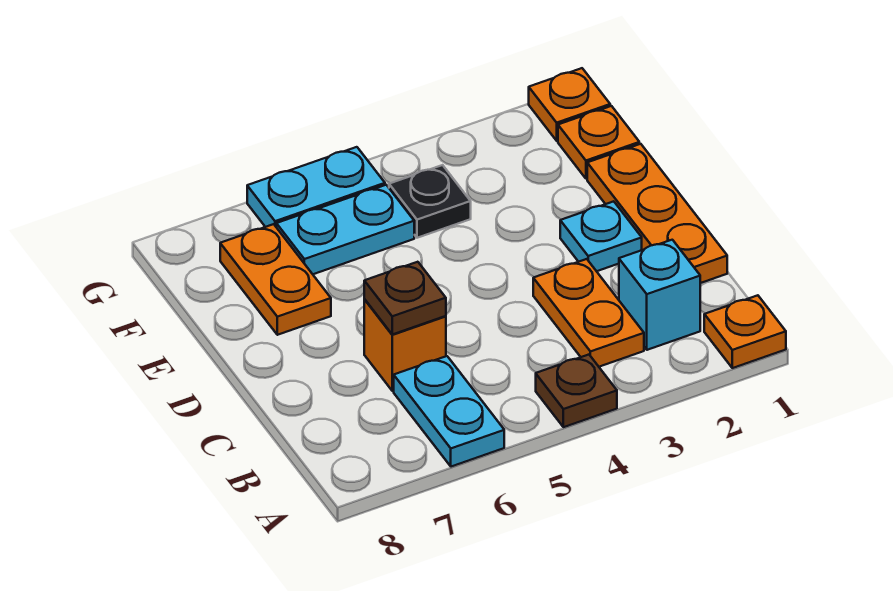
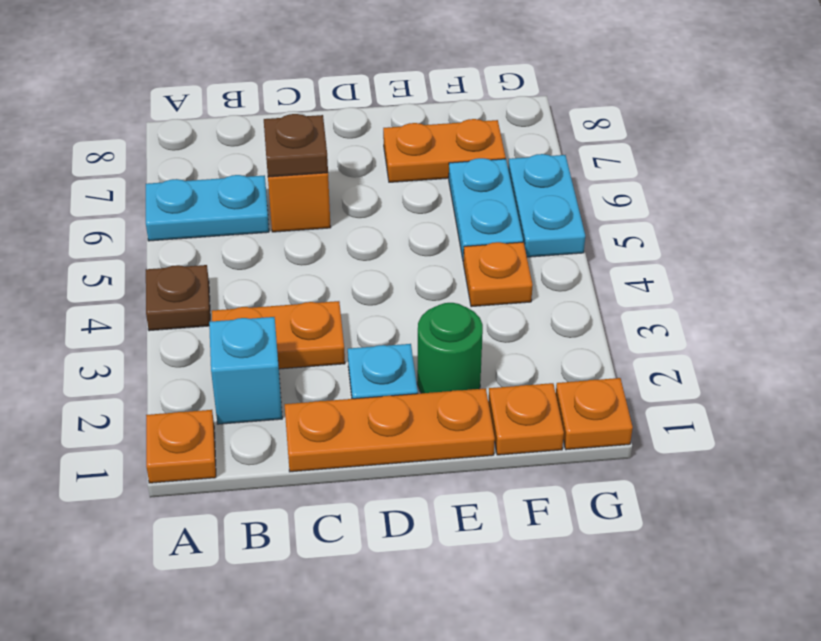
none -> green round brick E2 level 1
black plate F4 level 1 -> orange plate F4 level 1

